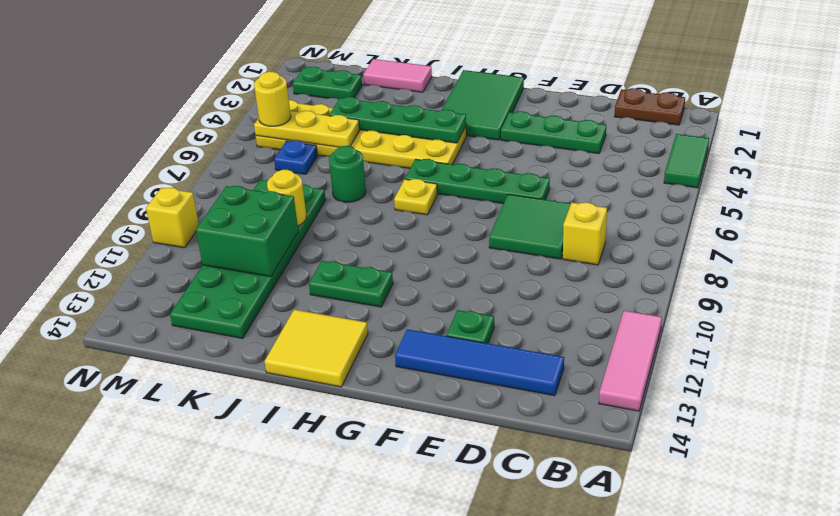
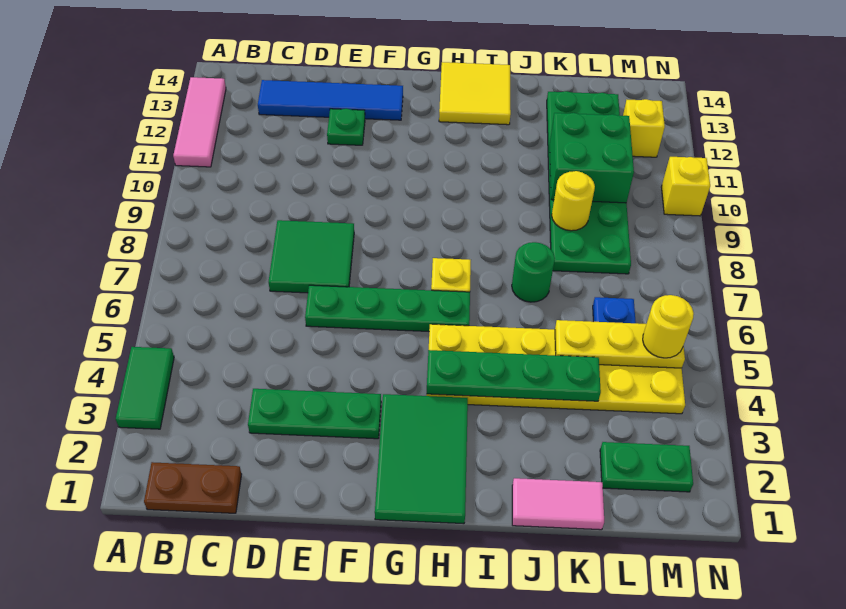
yellow brick C8 level 1 -> yellow brick M12 level 1
green plate H11:I11 level 1 -> none

